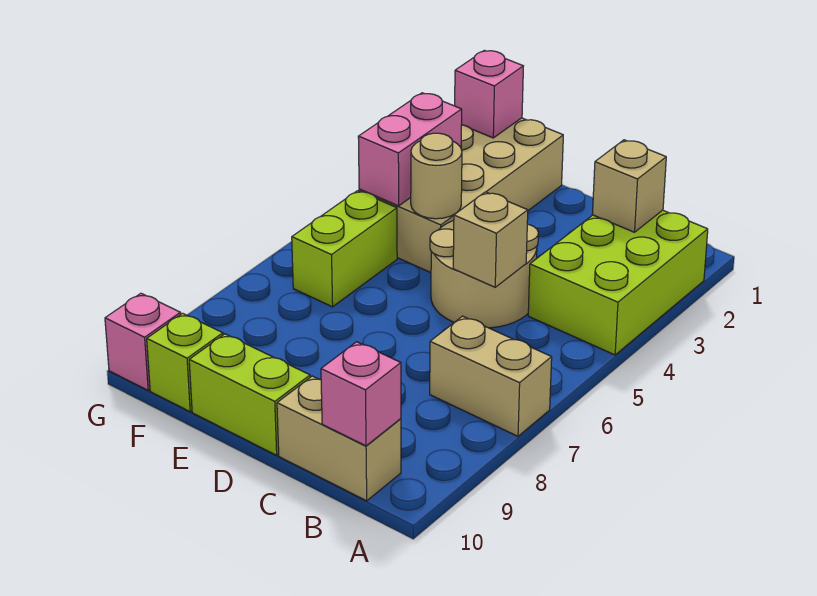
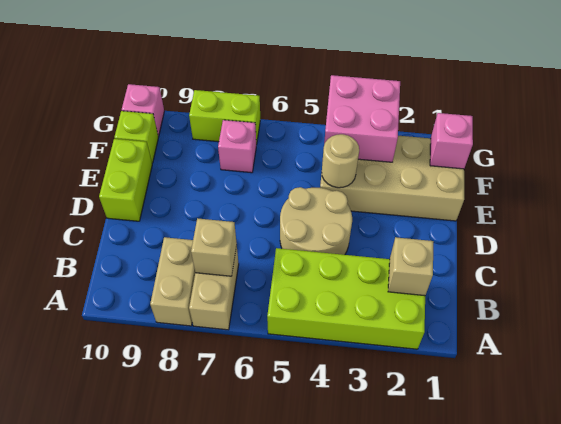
lime brick A2:B4 level 1 -> lime brick A2:B5 level 1
tan brick B10:C10 level 1 -> tan brick A8:B8 level 1
pink brick B10 level 2 -> pink brick F7 level 1
tan brick C5 level 2 -> tan brick B7 level 2
pink brick F3:F4 level 2 -> pink brick F3:G4 level 2
lime brick F5:F6 level 1 -> lime brick G7:G8 level 1

